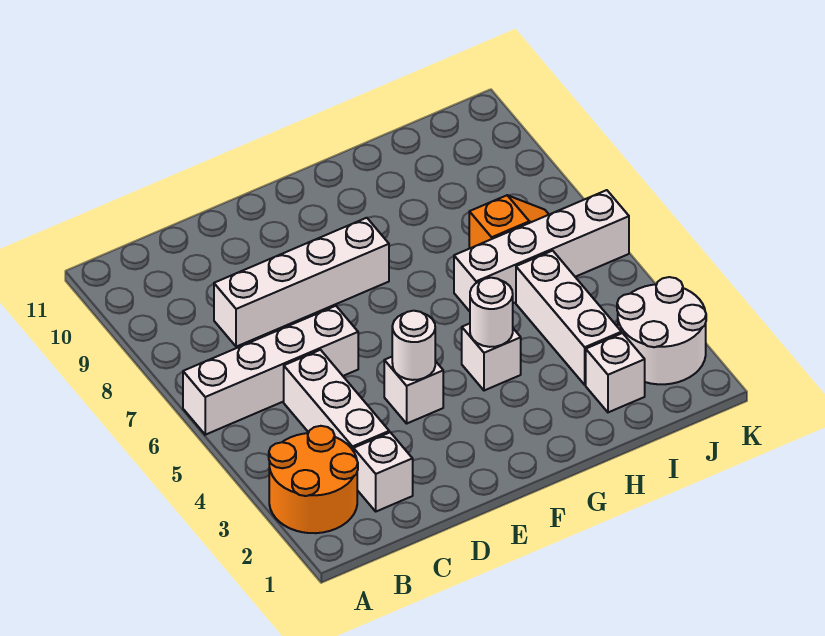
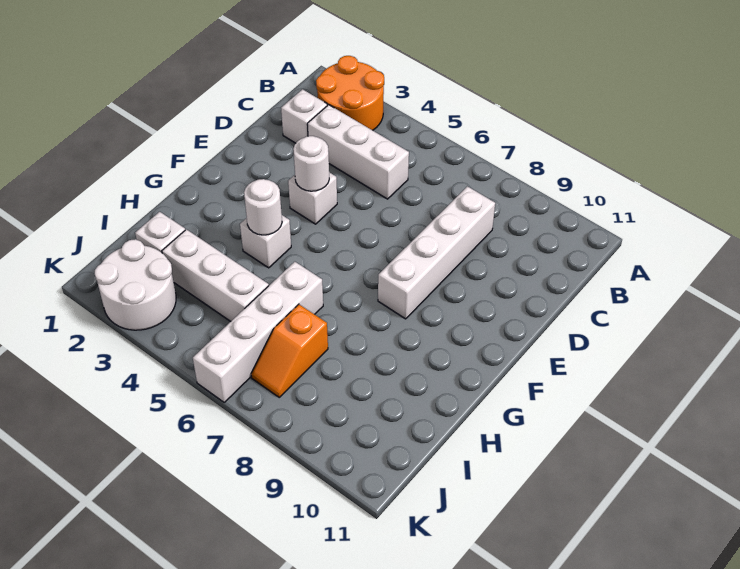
white brick A6:D6 level 1 -> none

